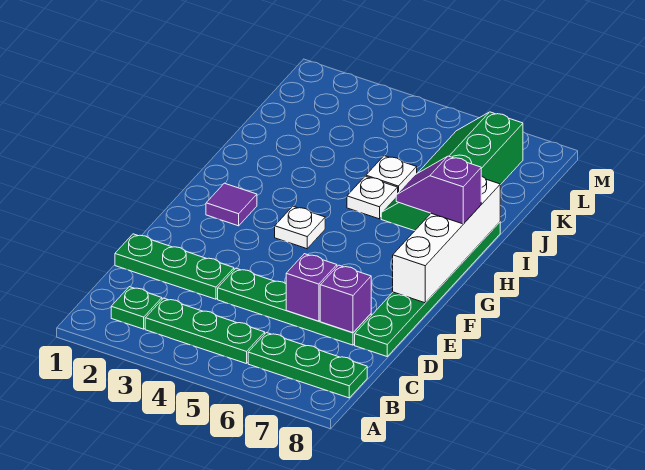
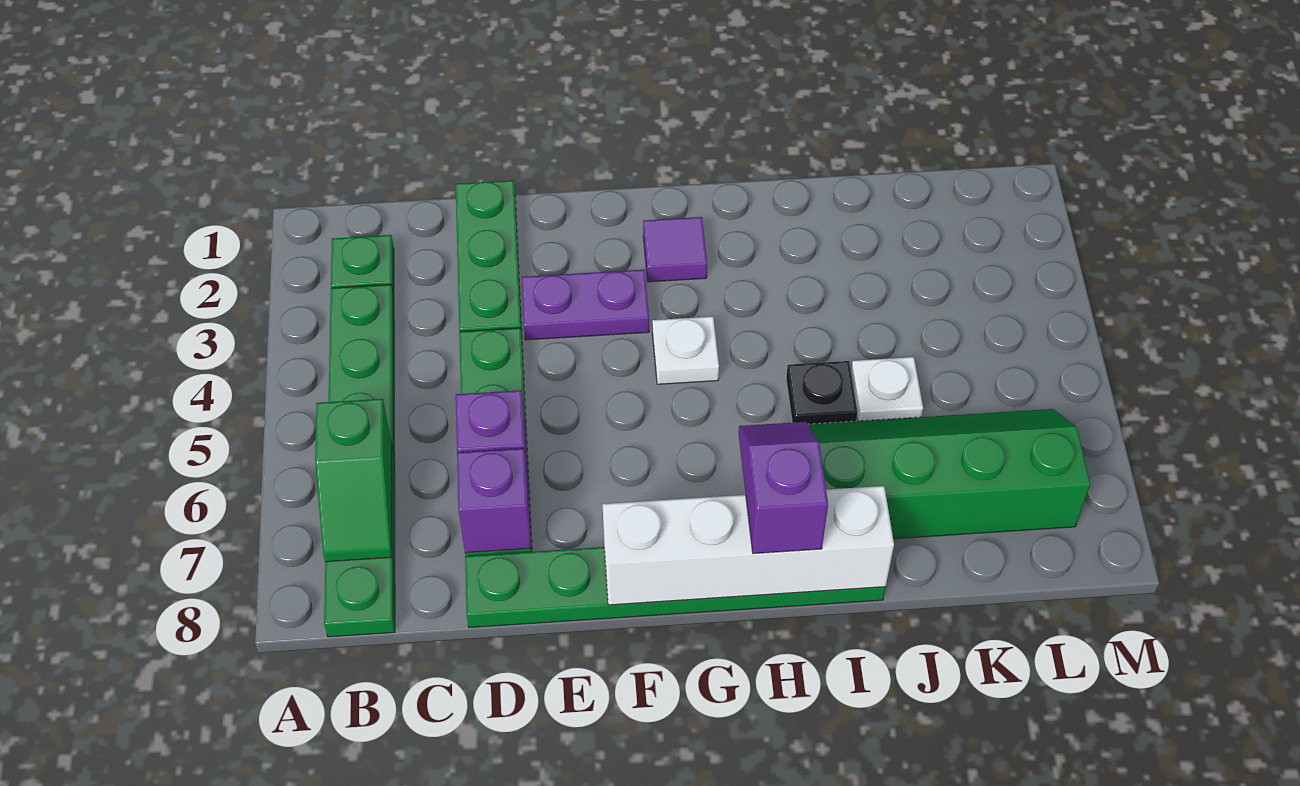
none -> green slope B6:B7 level 2 top 6
none -> purple plate E3:F3 level 1
white plate I5 level 1 -> black plate I5 level 1

